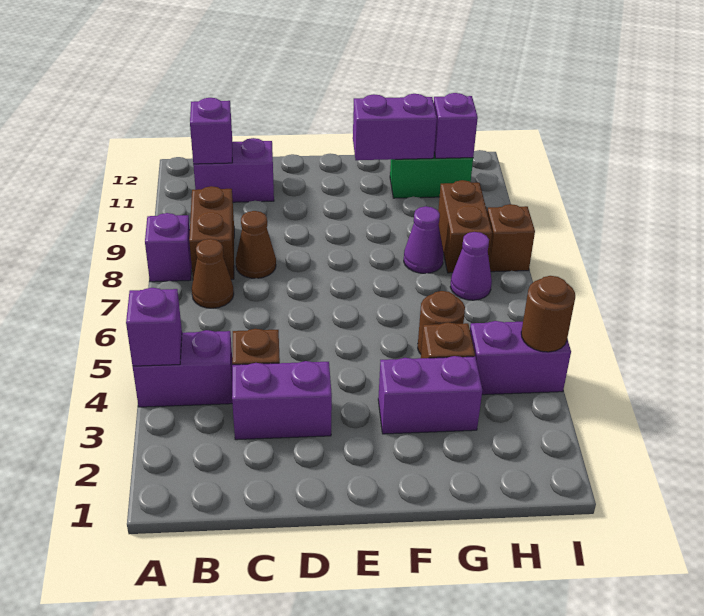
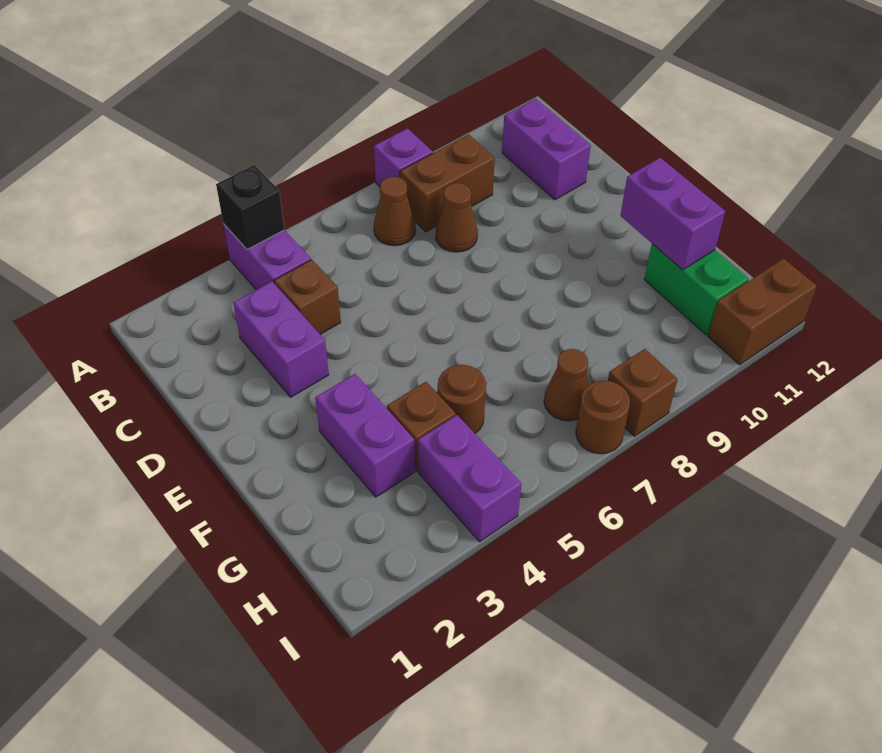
purple brick A4 level 2 -> black brick A4 level 2
purple brick B11 level 2 -> none
purple cone G8 level 1 -> none
purple cone H7 level 1 -> brown cone H7 level 1
brown brick H8:H9 level 1 -> brown brick I11:I12 level 1
purple brick H11 level 2 -> none
brown round brick I4 level 2 -> brown round brick I7 level 1

